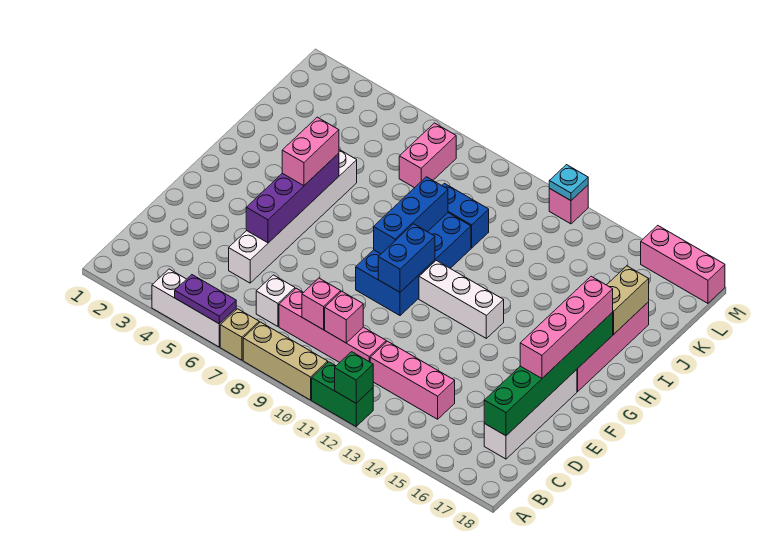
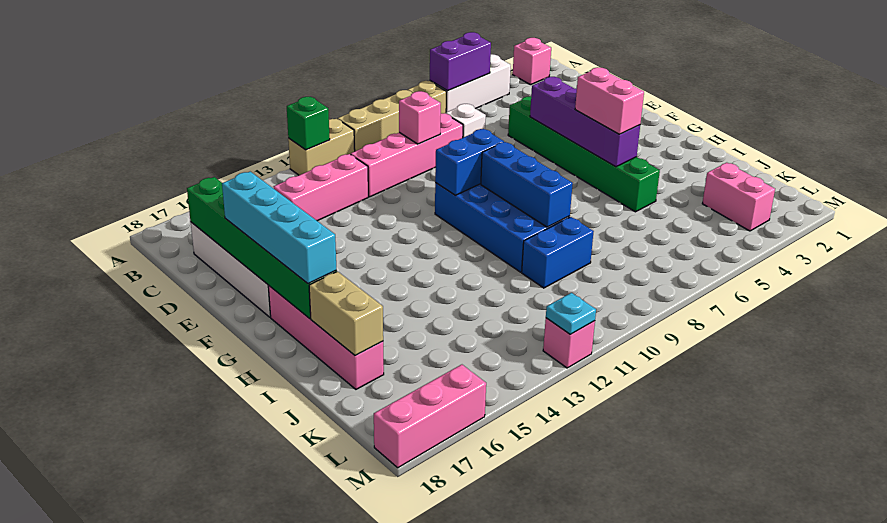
purple plate A5:A6 level 2 -> purple brick A5:A6 level 2
green brick A11:A12 level 1 -> tan brick A11:A12 level 1
pink brick C10 level 2 -> pink brick A2 level 1
white brick D5:I5 level 1 -> green brick D5:I5 level 1
pink brick E17:H17 level 3 -> cyan brick E17:H17 level 3
blue brick F10:G10 level 2 -> blue brick F9:F10 level 2
white brick G11:G13 level 1 -> none
pink brick K7:L7 level 1 -> pink brick K3:L3 level 1

